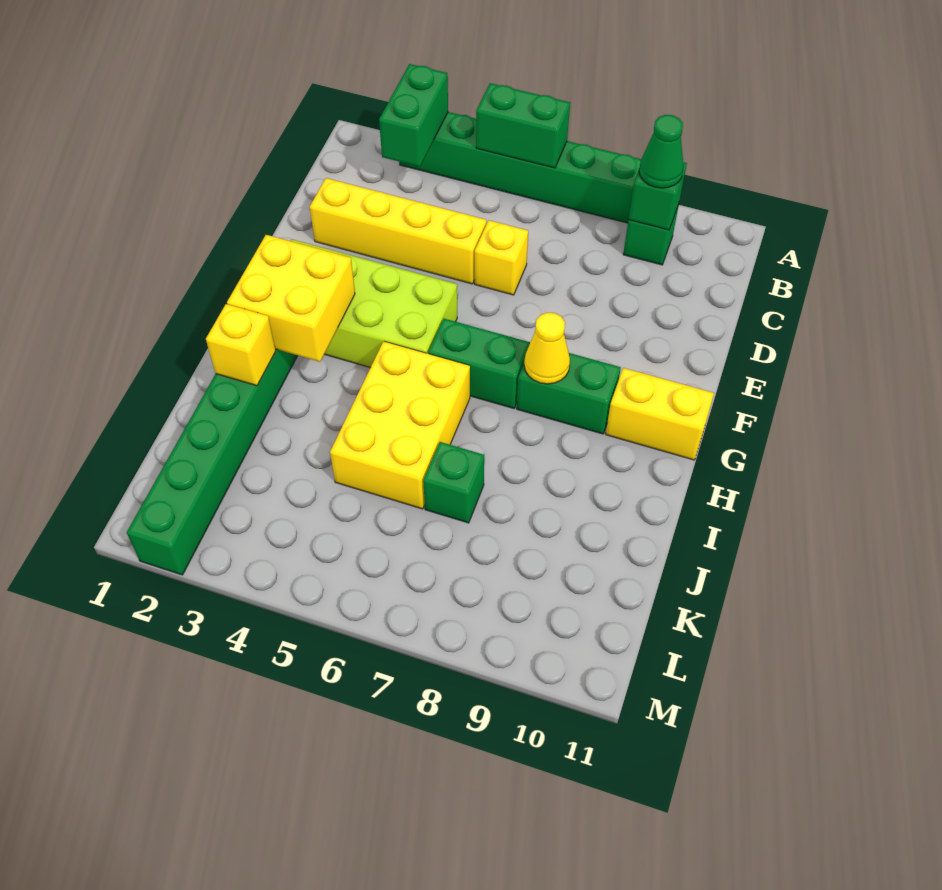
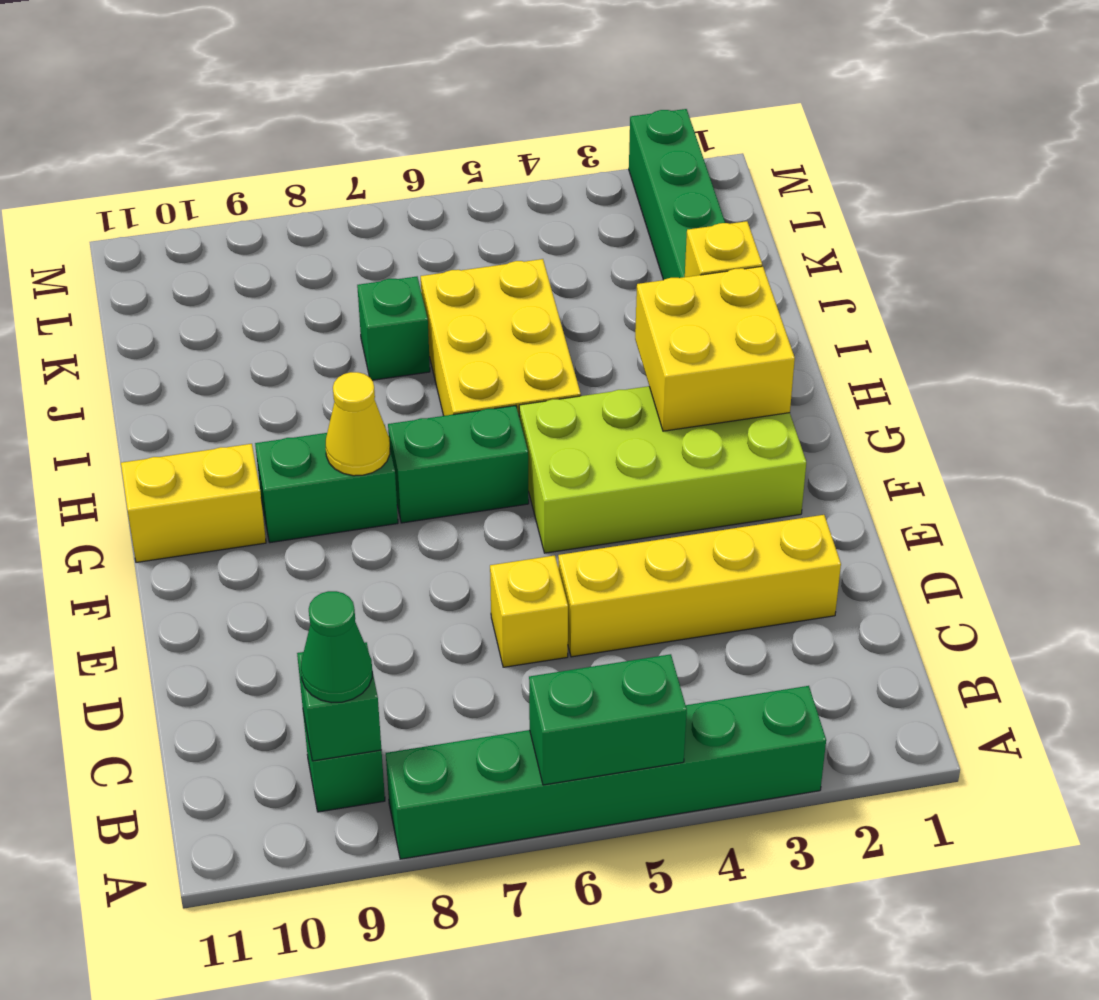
green brick A3:B3 level 2 -> none

